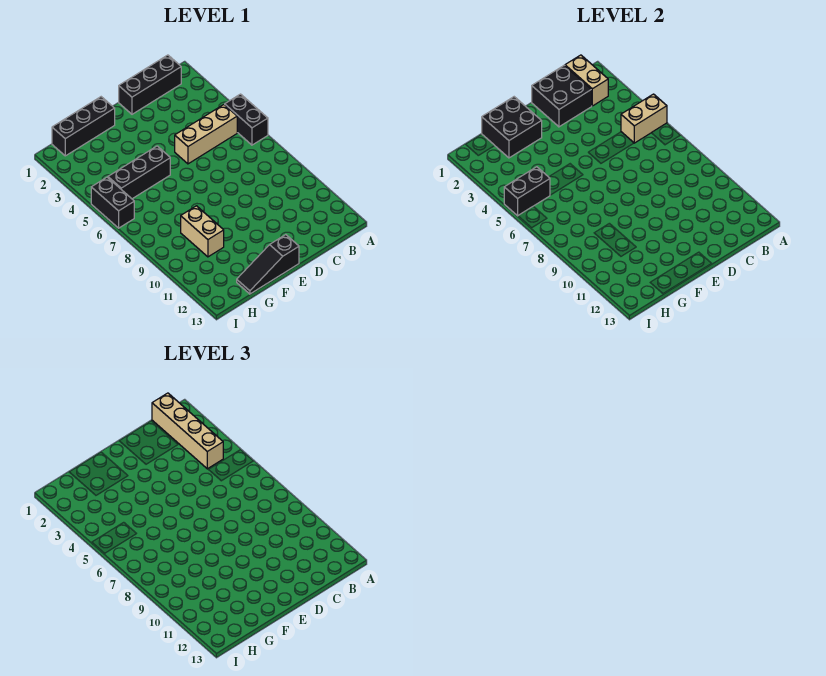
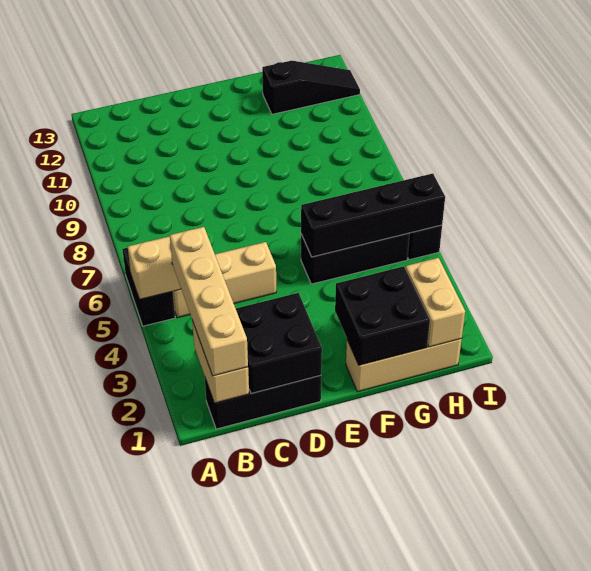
black slope E13:G13 level 1 top E -> black slope G12:I12 level 1 top G
black brick F1:H1 level 1 -> tan brick F1:H1 level 1
tan brick G9:G10 level 1 -> tan brick H1:H2 level 2
black brick H5:I5 level 2 -> black brick F5:I5 level 2

